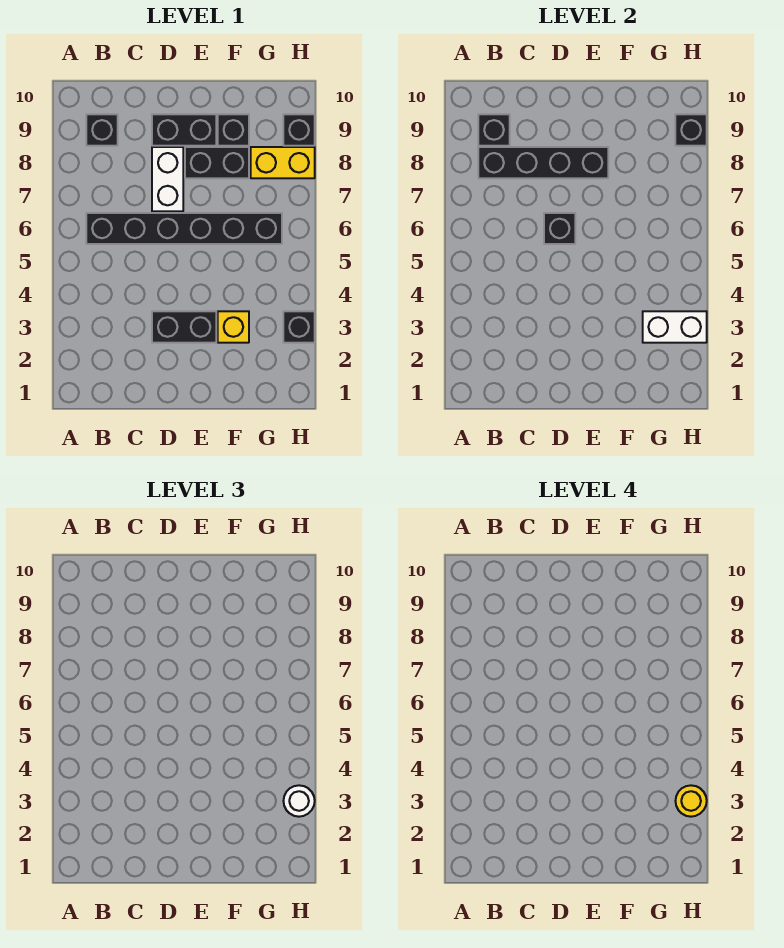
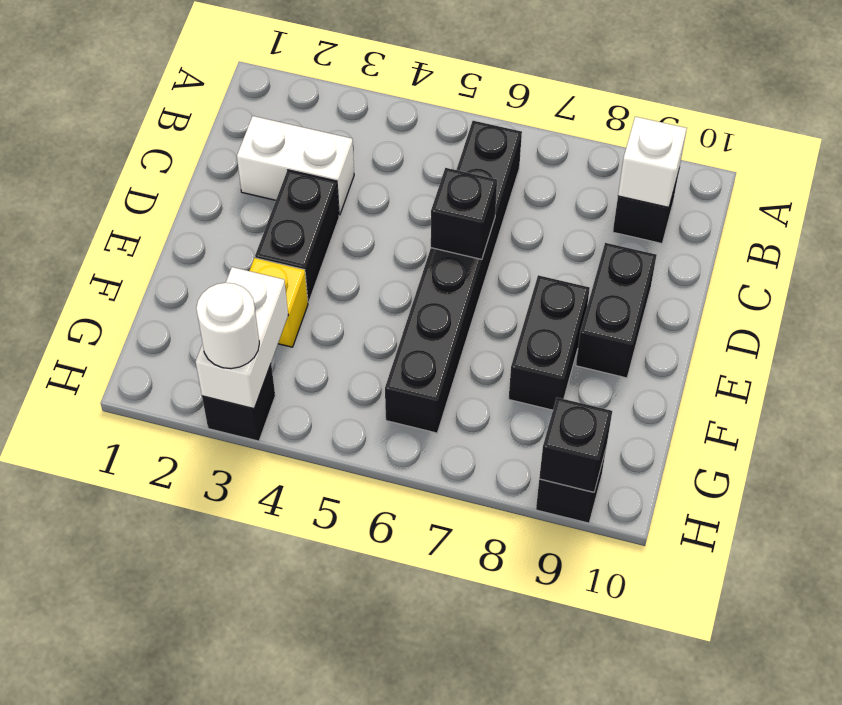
black brick B8:E8 level 2 -> none
black brick B9 level 2 -> white brick B9 level 2
white brick D7:D8 level 1 -> white brick C2:C3 level 1
black brick F9 level 1 -> none
yellow brick G8:H8 level 1 -> none
yellow round brick H3 level 4 -> none

